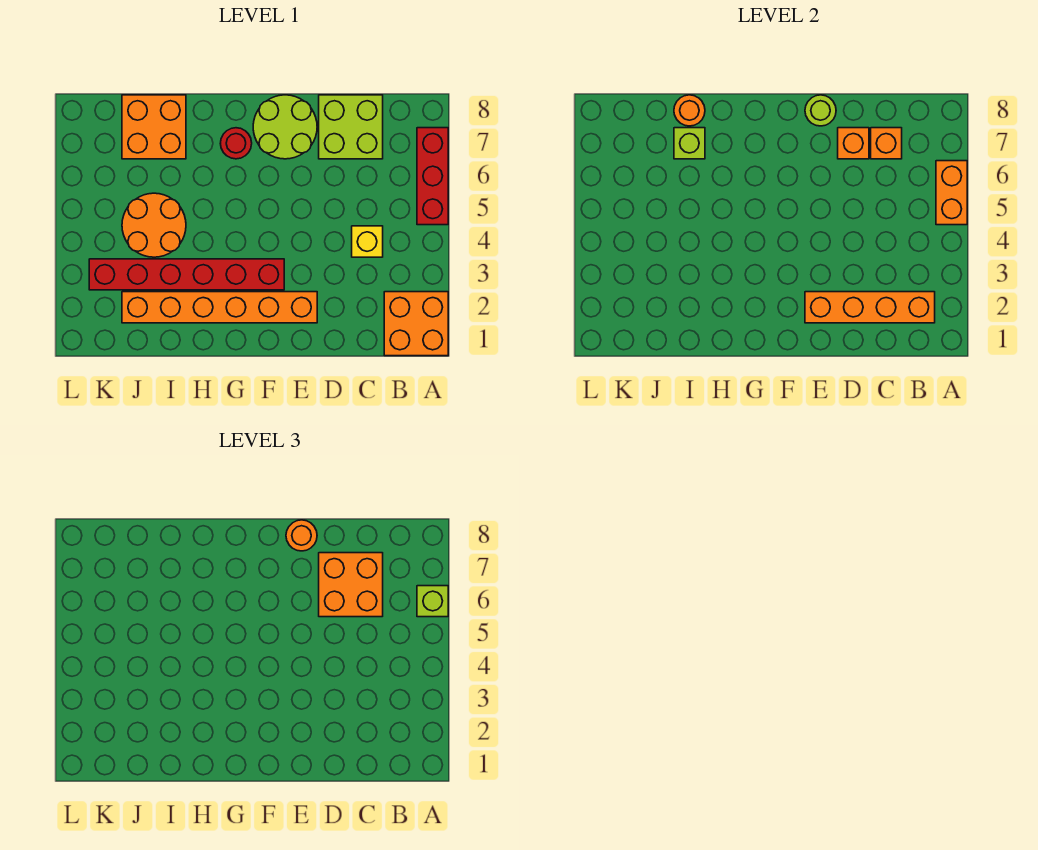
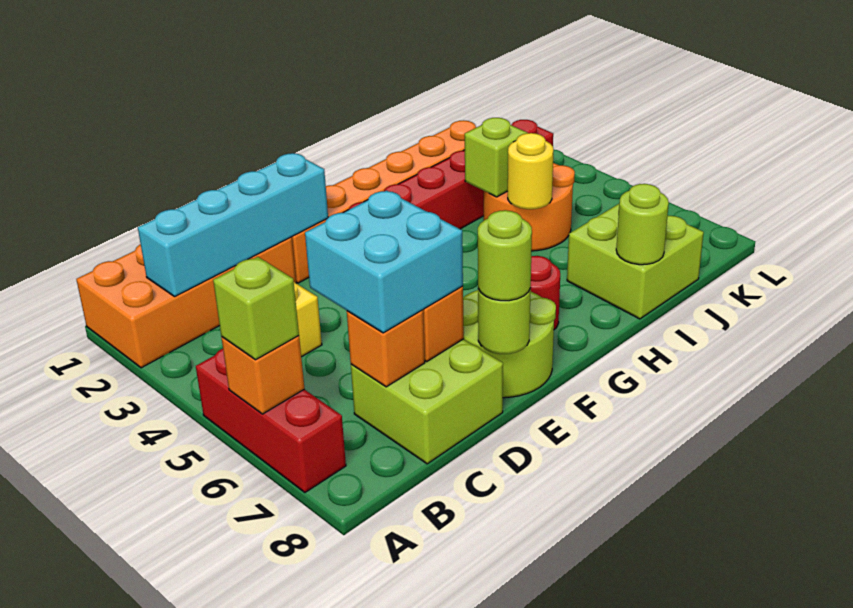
orange brick A1:B2 level 1 -> orange brick A1:D2 level 1
orange brick A5:A6 level 2 -> orange brick A6 level 2
orange brick B2:E2 level 2 -> cyan brick B2:E2 level 2
orange brick C6:D7 level 3 -> cyan brick C6:D7 level 3
orange round brick E8 level 3 -> lime round brick E8 level 3
none -> yellow round brick I5 level 2
orange brick I7:J8 level 1 -> lime brick I7:J8 level 1
lime brick I7 level 2 -> lime brick I4 level 2
orange round brick I8 level 2 -> lime round brick I8 level 2

